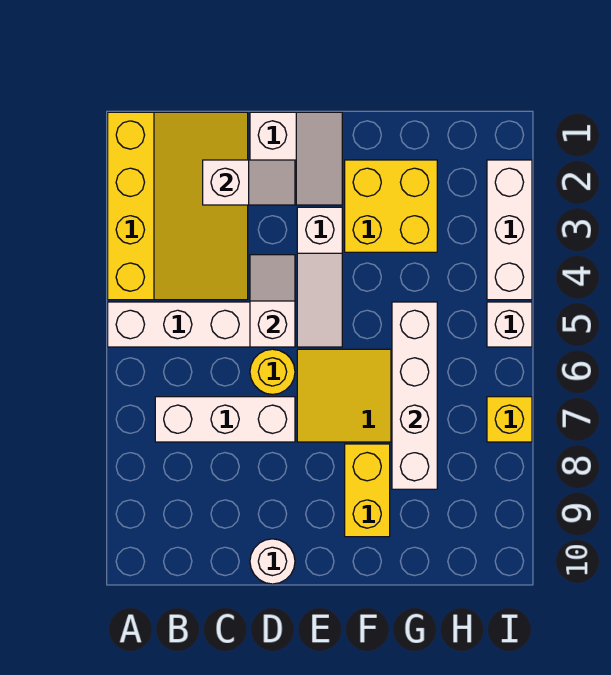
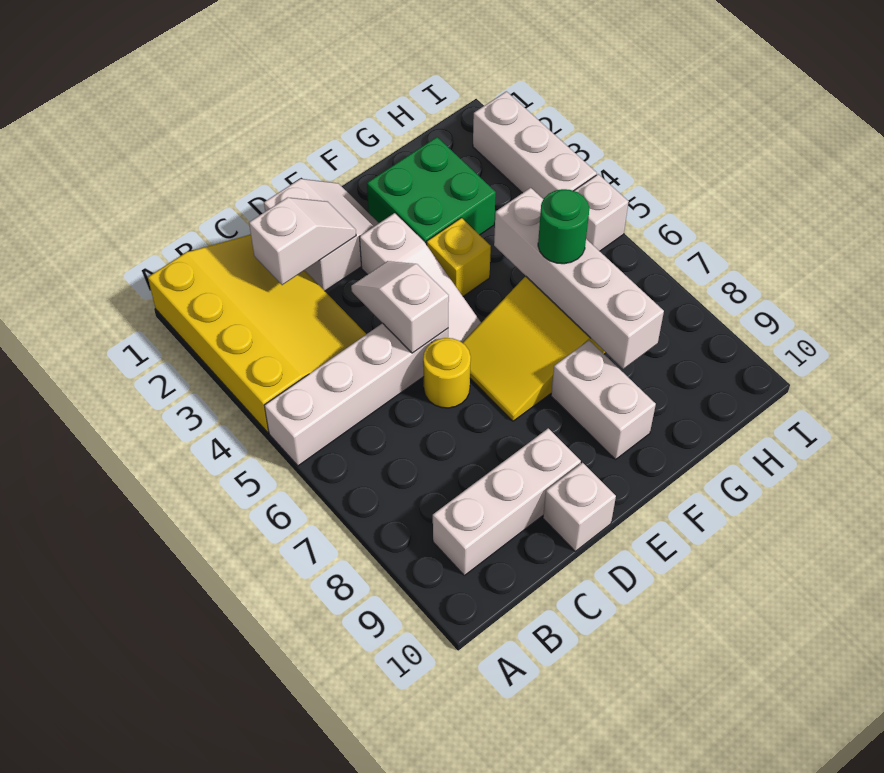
white brick B7:D7 level 1 -> white brick B9:D9 level 1
white round brick D10 level 1 -> white brick D10 level 1
yellow brick F2:G3 level 1 -> green brick F2:G3 level 1
yellow brick F8:F9 level 1 -> white brick F8:F9 level 1
none -> green round brick G6 level 3
yellow brick I7 level 1 -> yellow brick F4 level 1

